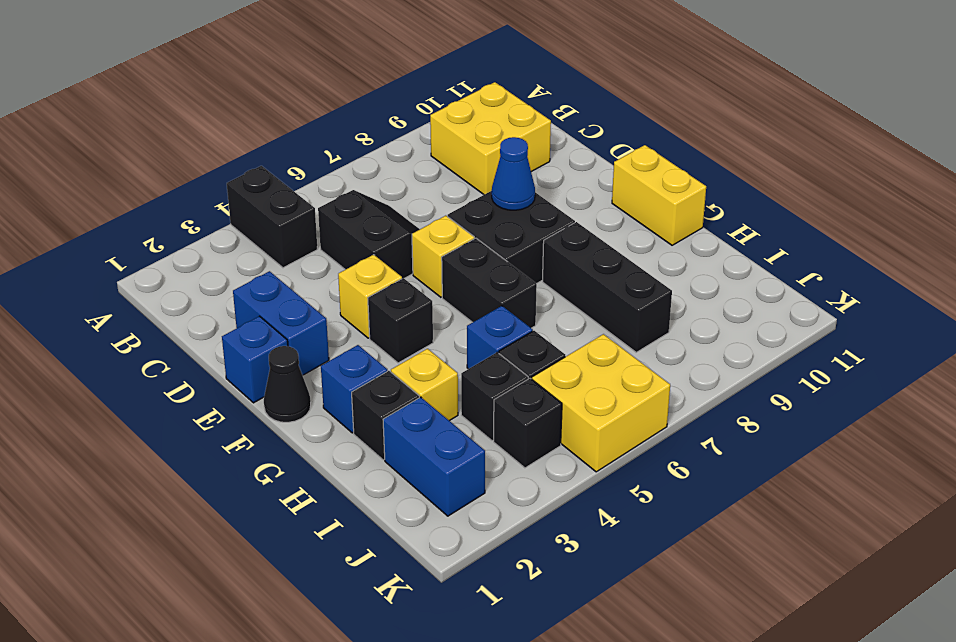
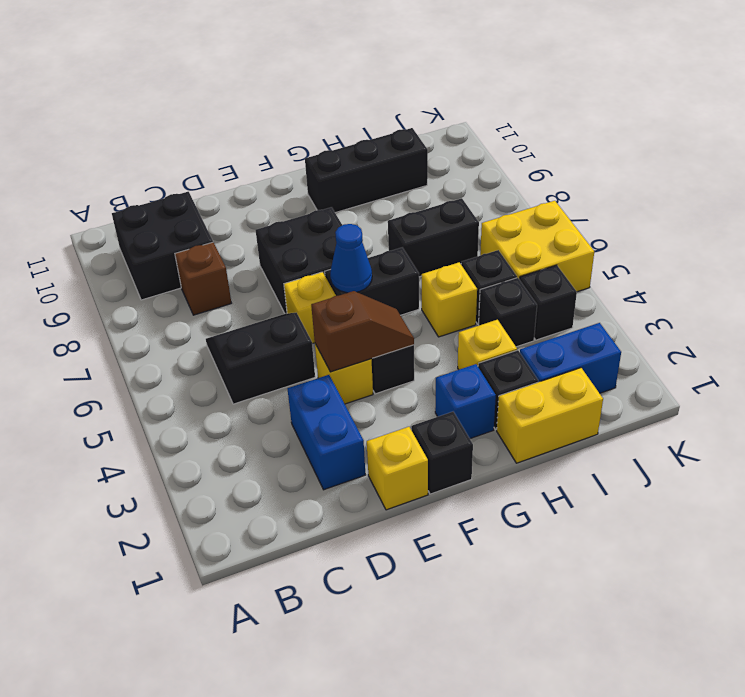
black brick A4:B4 level 1 -> black brick H7:I7 level 1
yellow brick B9:C10 level 1 -> black brick B9:C10 level 1
none -> brown brick C8 level 1
blue brick D2:E2 level 1 -> blue brick D2:D3 level 1
blue brick E1 level 1 -> yellow brick E1 level 1
none -> brown slope E4:F4 level 2 top E
blue cone E8 level 2 -> blue cone F6 level 2
black cone F1 level 1 -> black brick F1 level 1
yellow brick F11:G11 level 1 -> yellow brick H1:I1 level 1
black brick G8:I8 level 1 -> black brick G10:I10 level 1
blue brick H5 level 1 -> yellow brick H5 level 1

